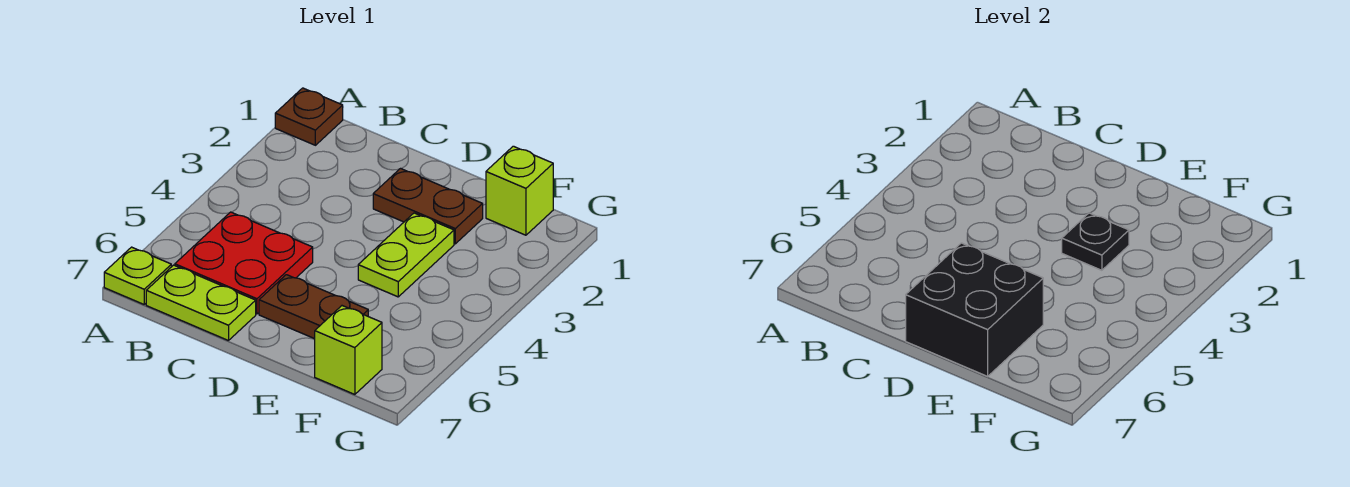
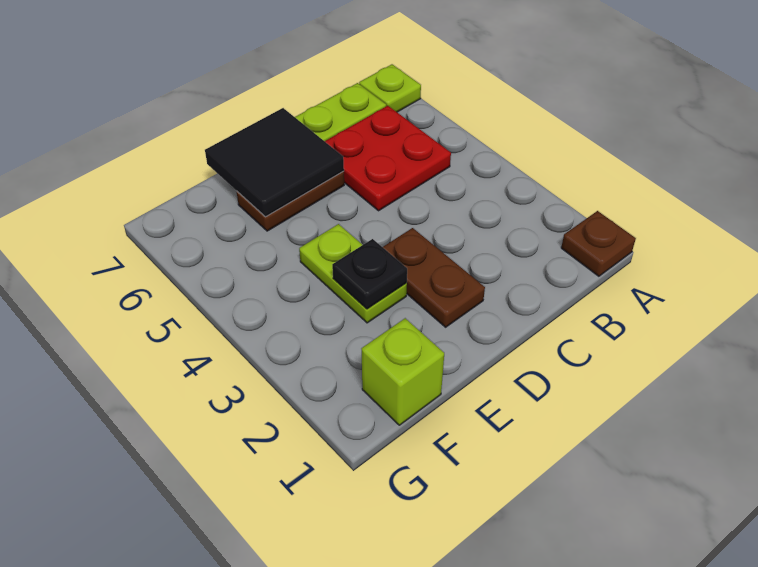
brown plate D2:E2 level 1 -> brown plate D2:D3 level 1
black brick D6:E7 level 2 -> black tile D6:E7 level 2
lime brick F7 level 1 -> none

